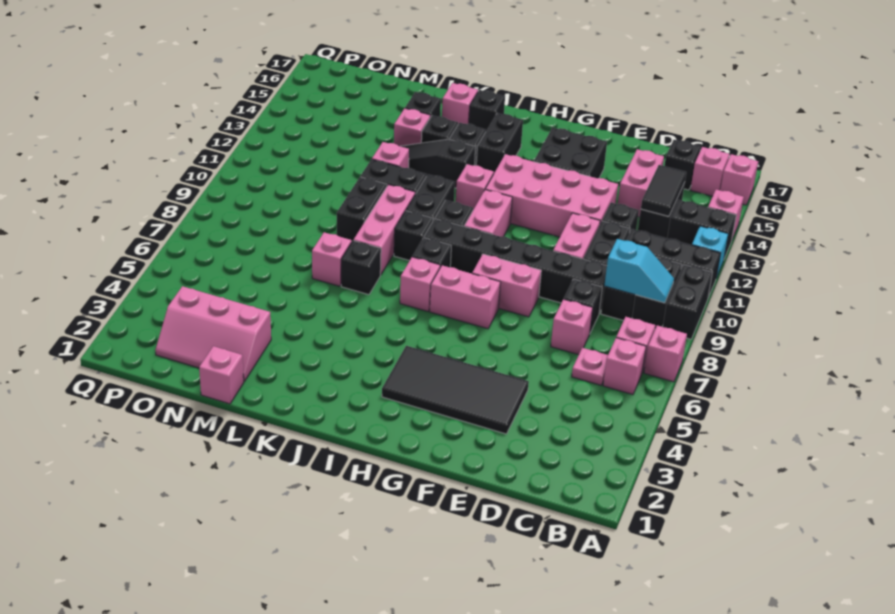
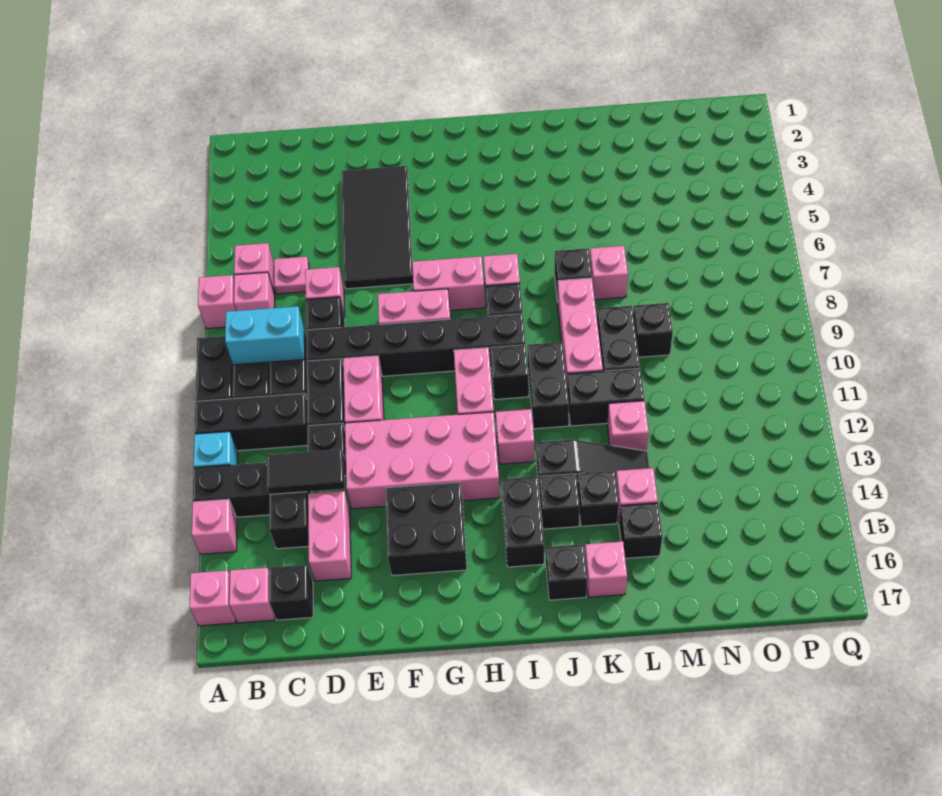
cyan slope B9:C9 level 2 top C -> cyan brick B9:C9 level 2
black tile C13:C14 level 2 -> black tile C13:D13 level 2
black tile E3:H4 level 1 -> black tile E3:F6 level 1
black brick J9 level 1 -> black brick M9 level 1
pink brick M1 level 1 -> none
pink slope M2:O3 level 1 top 3 -> none

